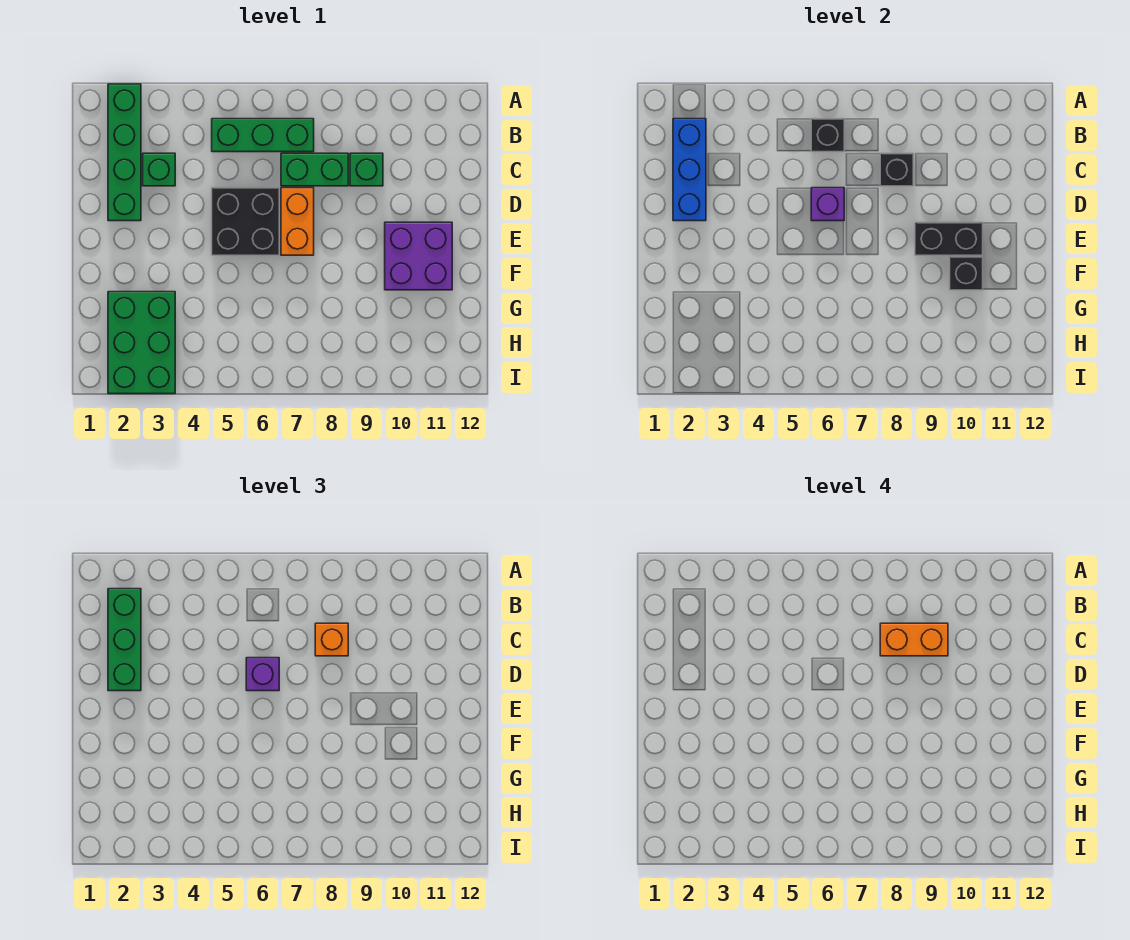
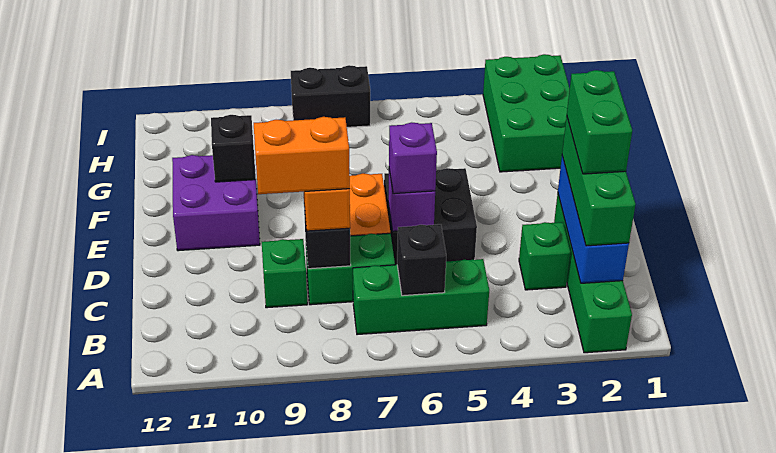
none -> green brick C2:D2 level 4
black brick E9:E10 level 2 -> black brick I7:I8 level 1

